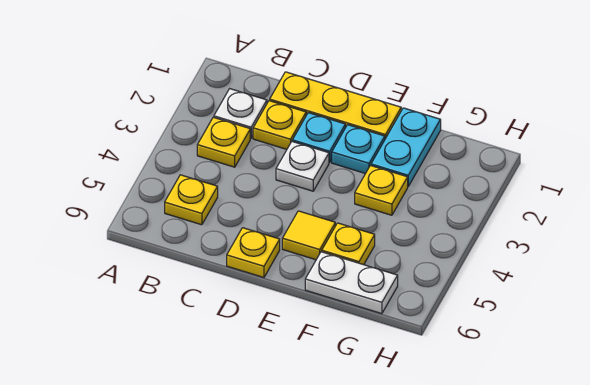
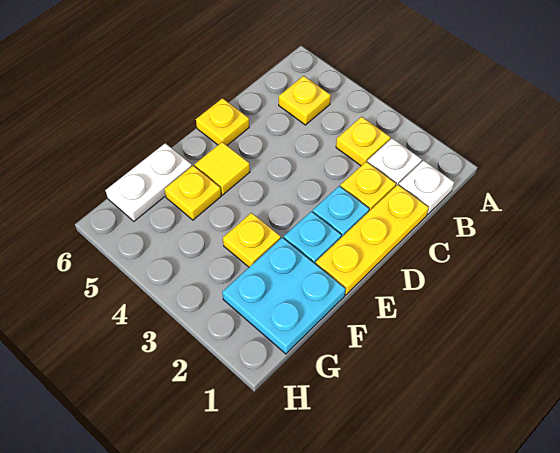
white plate D3 level 1 -> white plate B1 level 1
cyan plate F1:F2 level 1 -> cyan plate F1:G2 level 1

